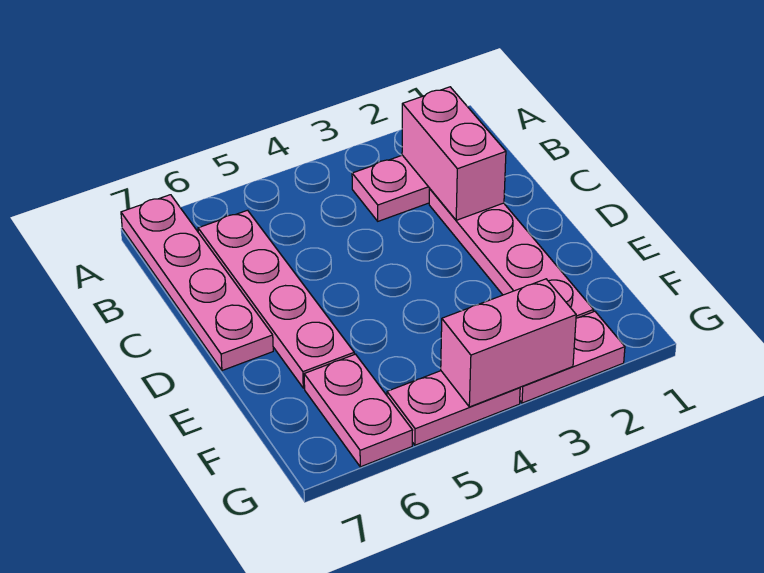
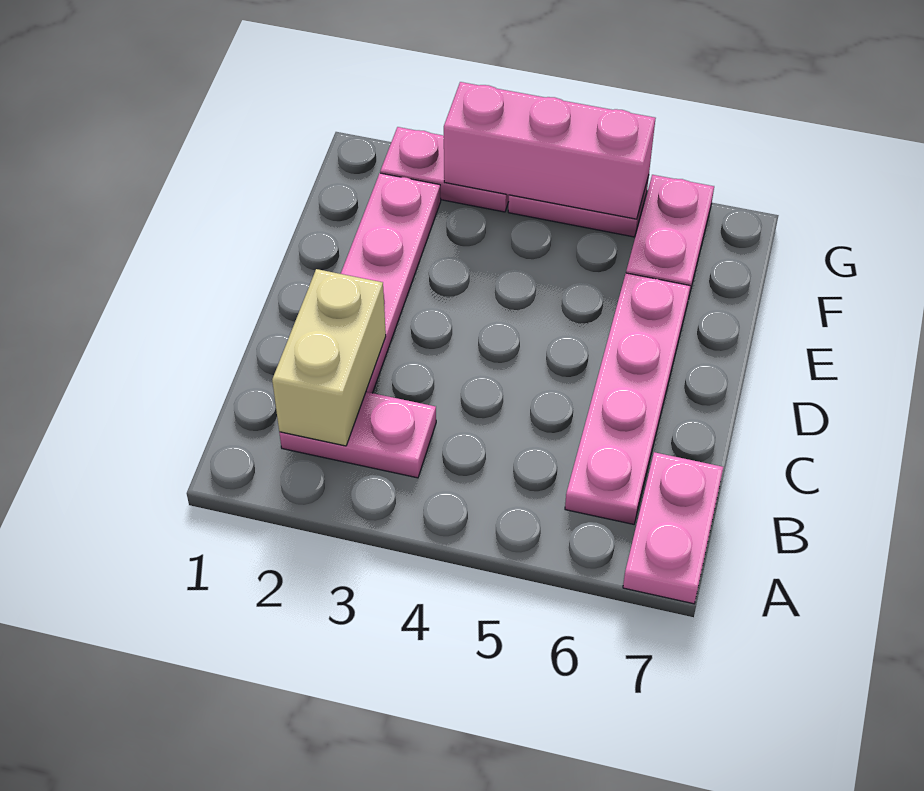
pink plate A7:D7 level 1 -> pink plate A7:B7 level 1
pink brick B2:C2 level 2 -> tan brick B2:C2 level 2
pink brick G3:G4 level 2 -> pink brick G3:G5 level 2

